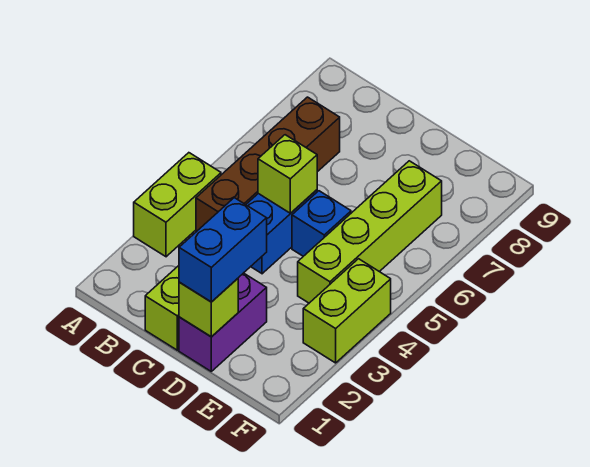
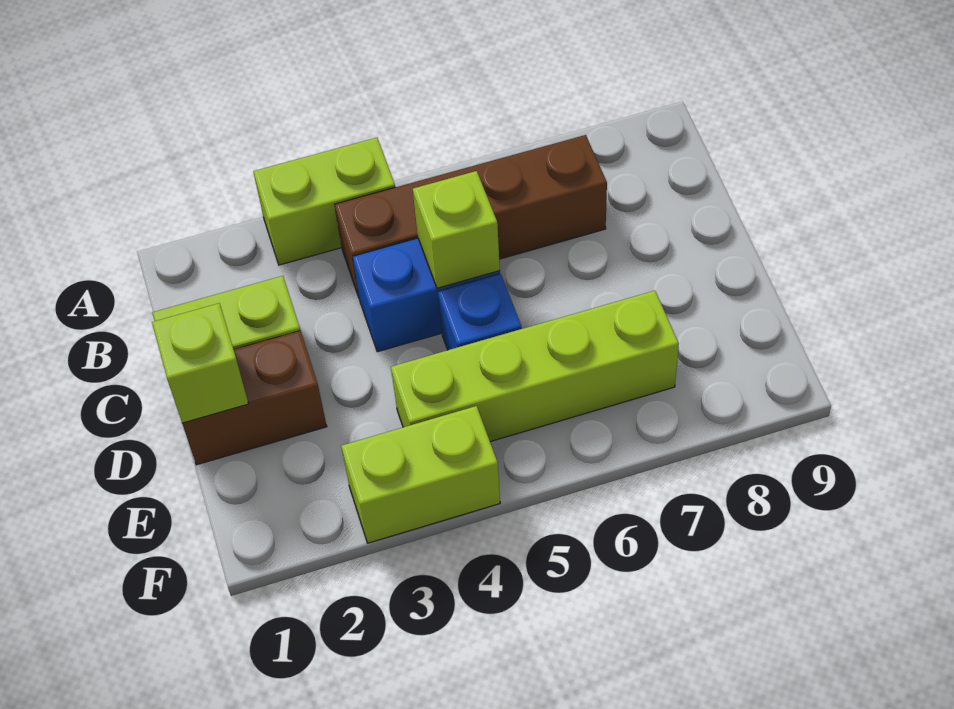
purple brick D1:D2 level 1 -> brown brick D1:D2 level 1
blue brick D1:D2 level 3 -> none

